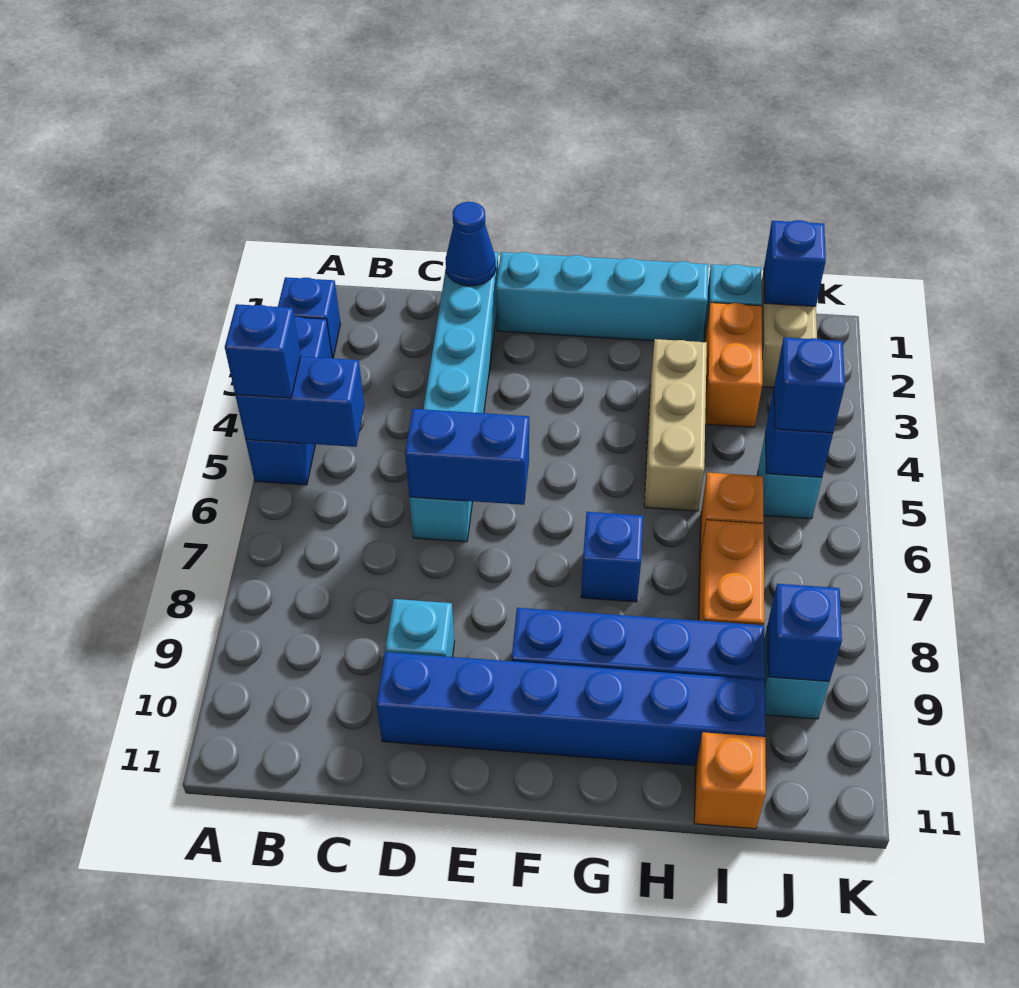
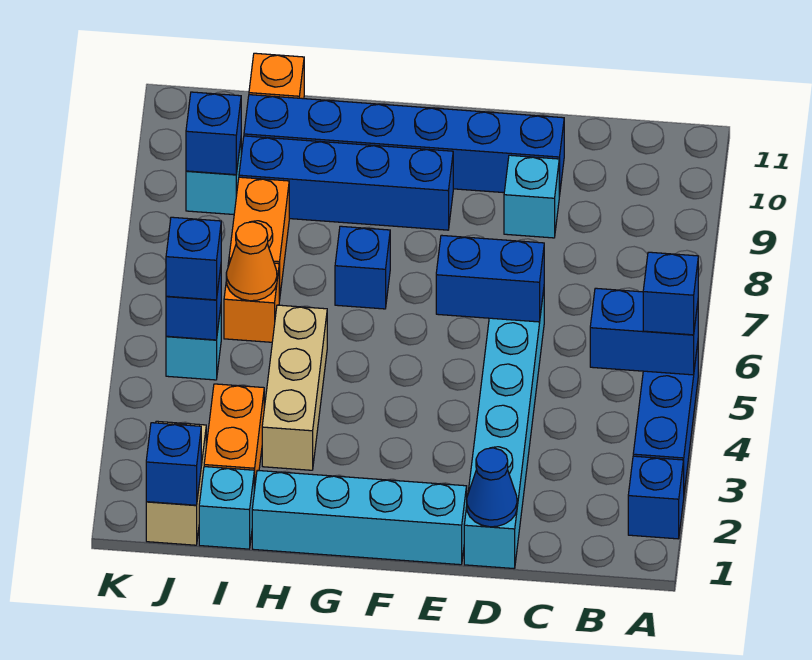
none -> orange cone I6 level 2

